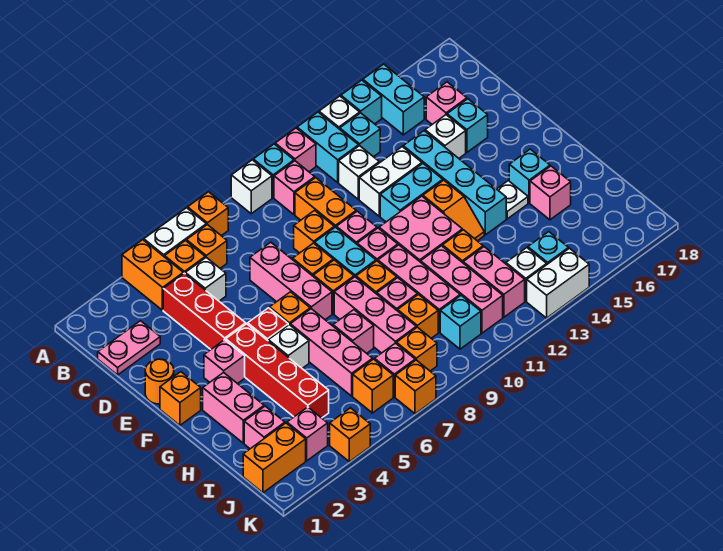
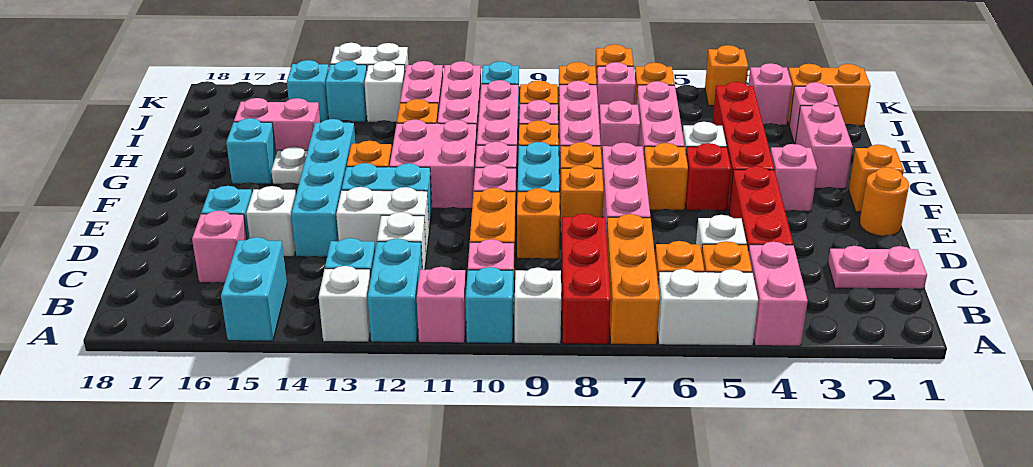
orange brick A4:B4 level 1 -> pink brick A4:B4 level 1
orange brick A7 level 1 -> orange brick A7:C7 level 1
none -> red brick A8:C8 level 1
cyan brick A14 level 1 -> cyan brick J15 level 1
pink brick H16 level 1 -> pink brick H15:H16 level 1

